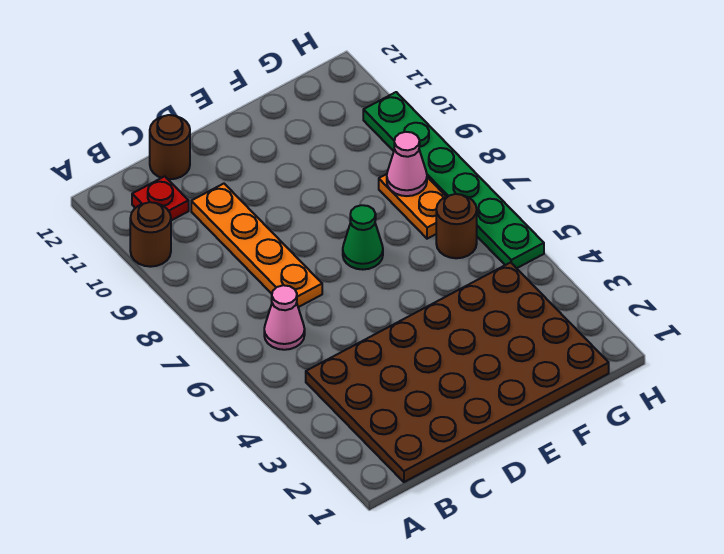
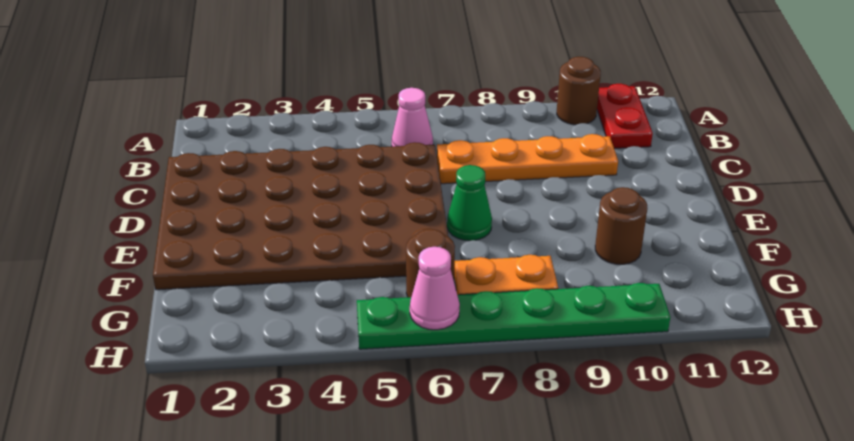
brown plate B1:G4 level 1 -> brown plate C1:F6 level 1
red plate B11 level 1 -> red plate A11:B11 level 1
brown round brick C12 level 1 -> brown round brick F10 level 1
pink cone G8 level 2 -> pink cone H6 level 2

